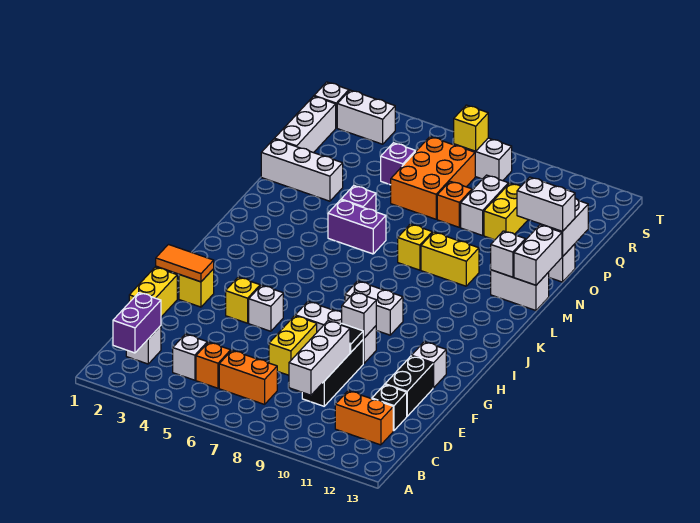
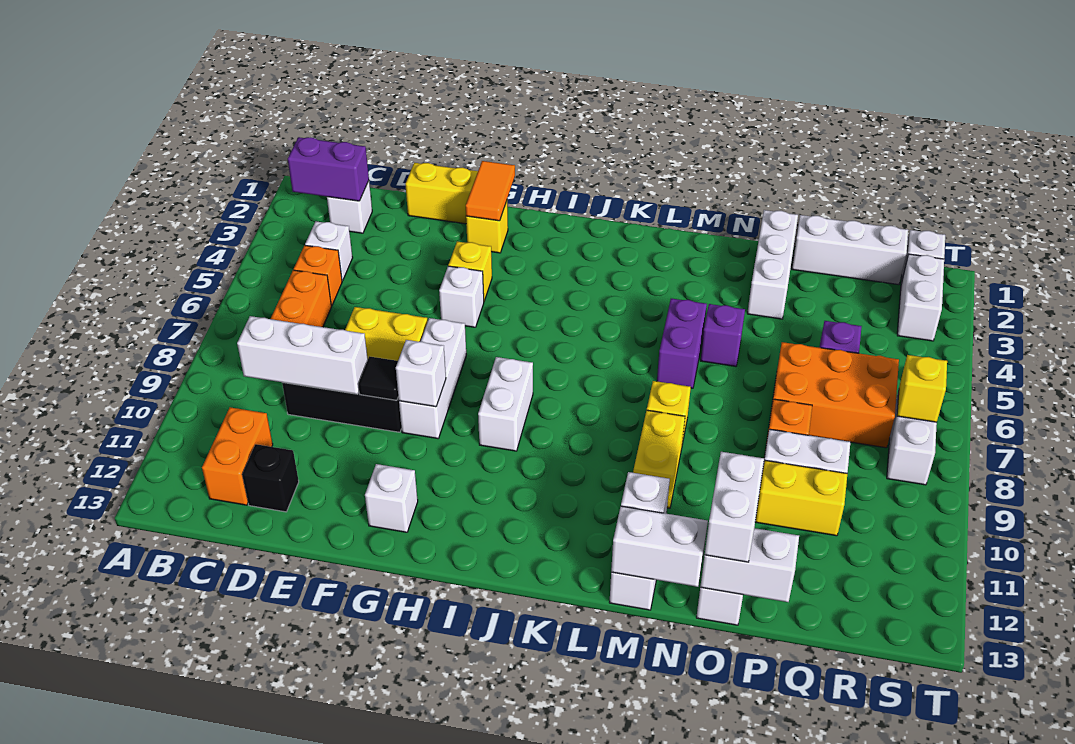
black brick E12:F12 level 1 -> none

